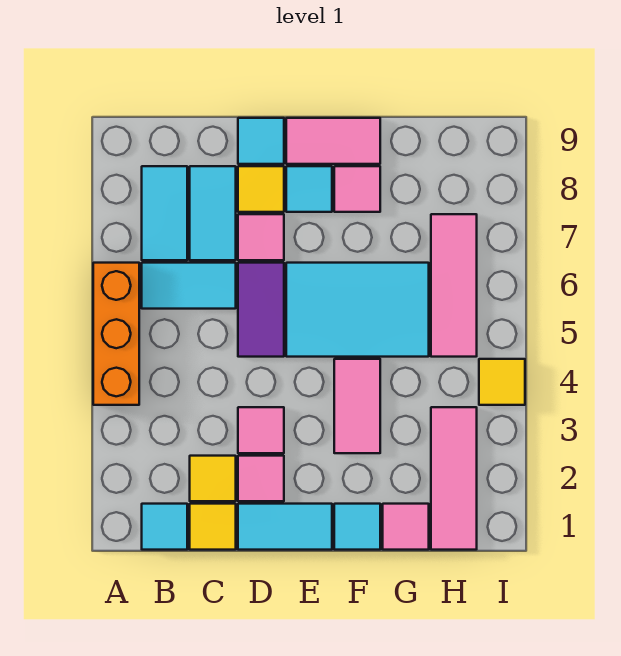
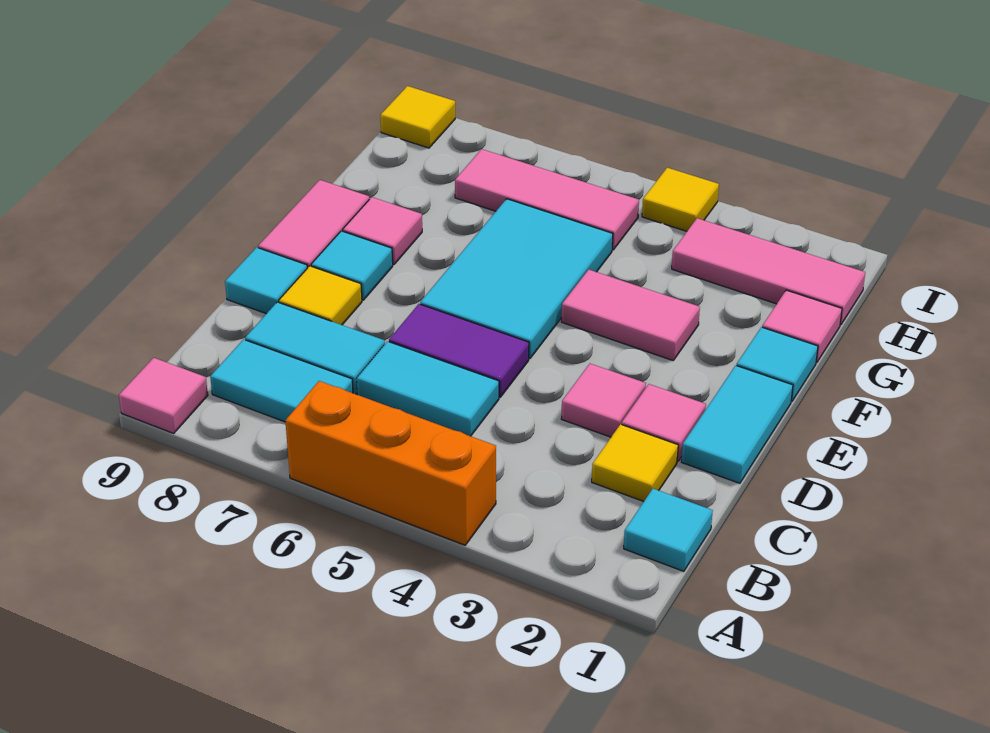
cyan tile B6:C6 level 1 -> cyan tile C5:C6 level 1
yellow tile C1 level 1 -> yellow tile I9 level 1
pink tile D7 level 1 -> pink tile A9 level 1

